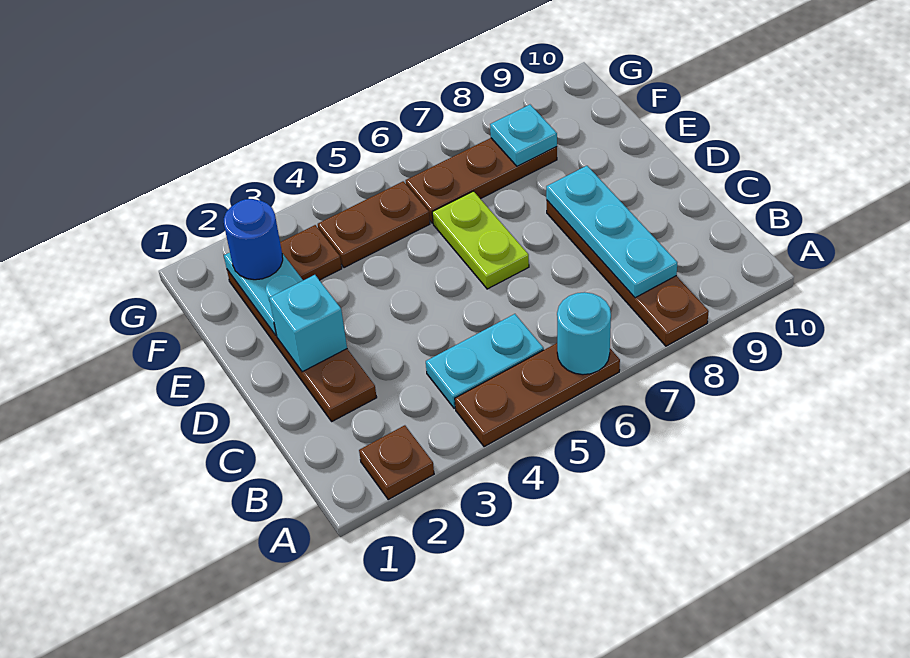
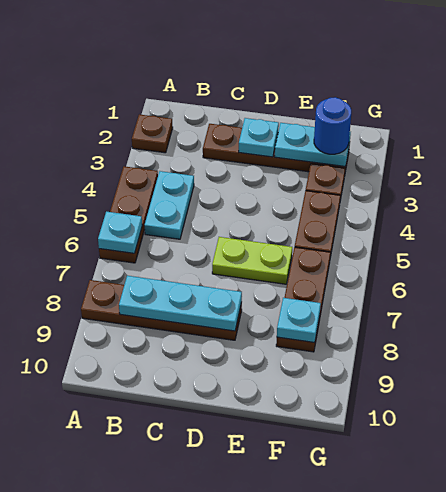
cyan round brick A6 level 2 -> cyan plate A6 level 2
cyan brick D2 level 2 -> cyan plate D2 level 2

